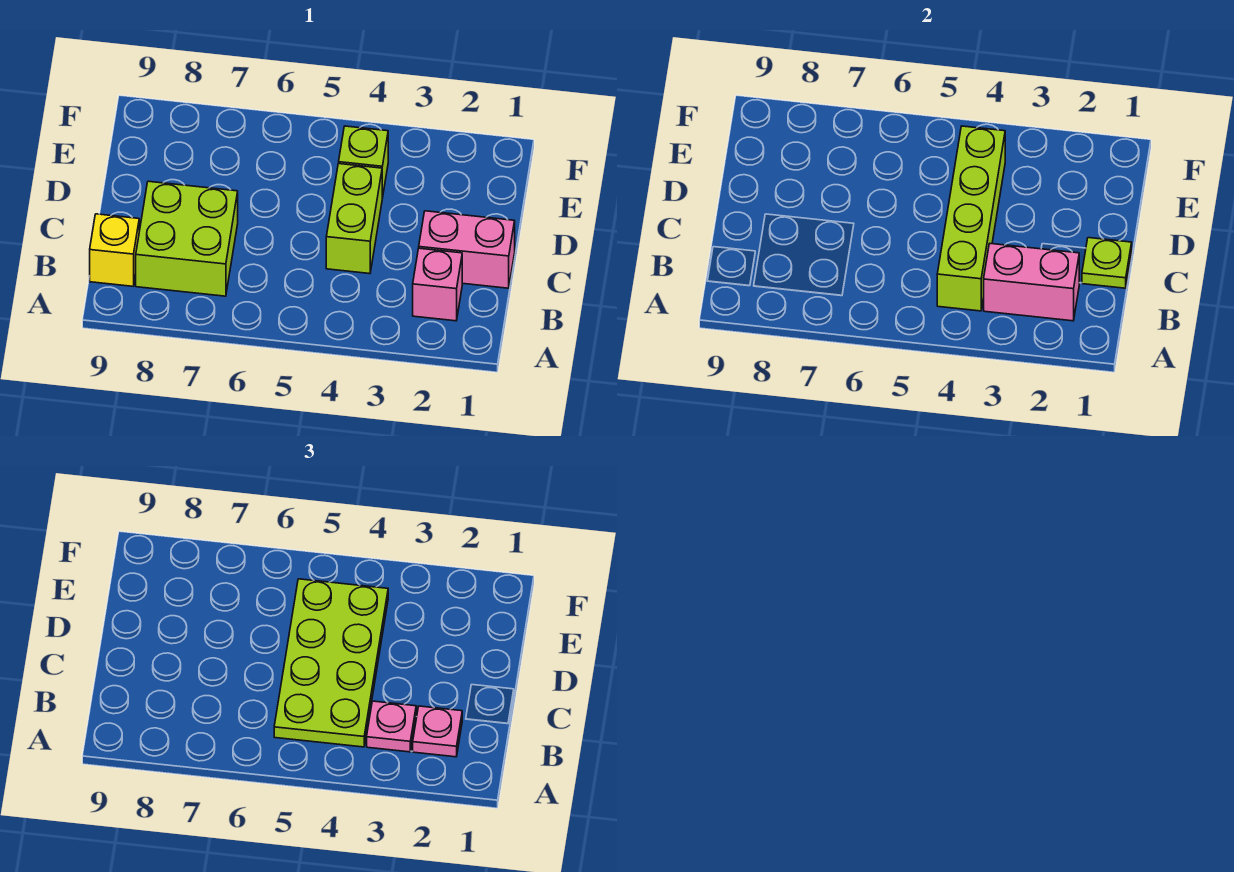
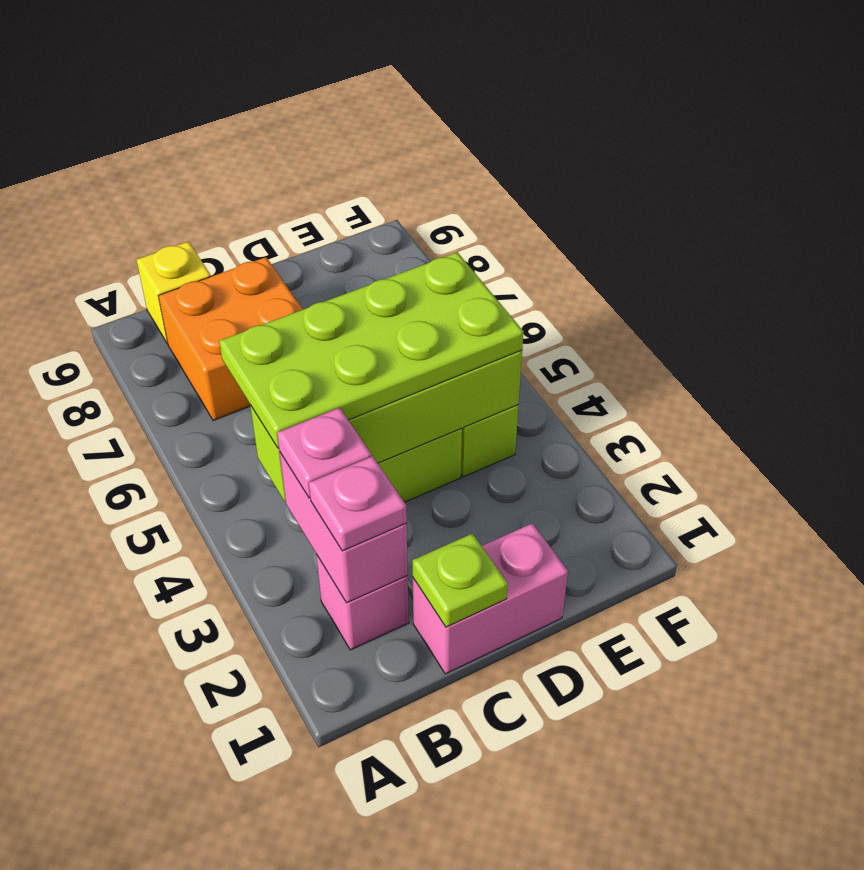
lime brick B7:C8 level 1 -> orange brick B7:C8 level 1
pink brick C1:C2 level 1 -> pink brick C1:D1 level 1

